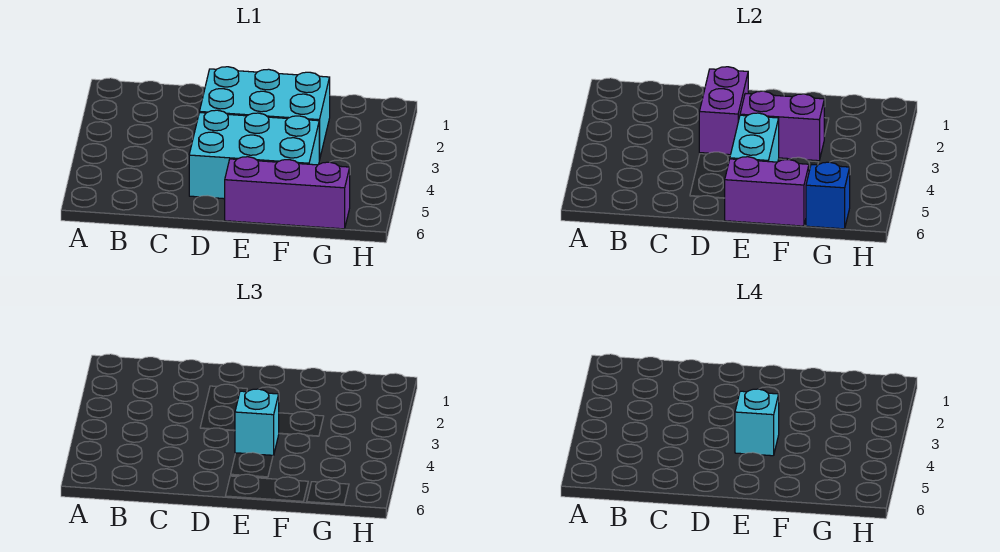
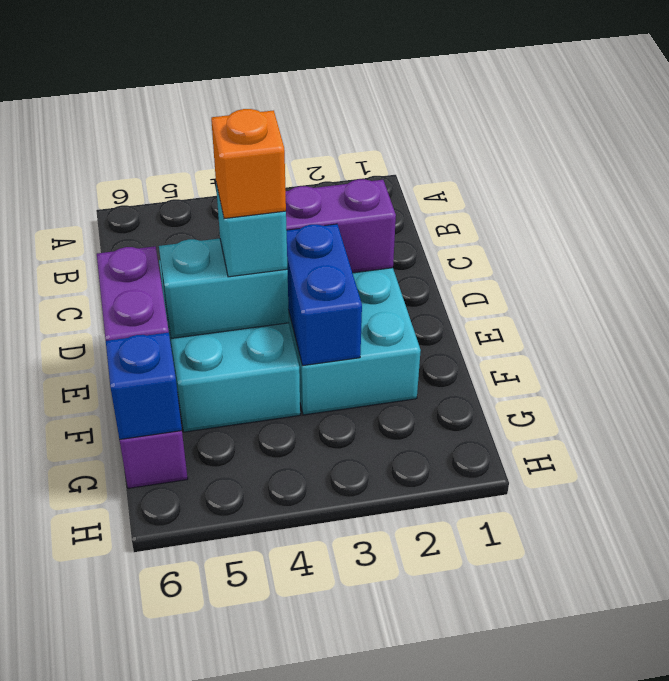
purple brick E3:F3 level 2 -> blue brick E3:F3 level 2
cyan brick E4 level 4 -> orange brick E4 level 4

